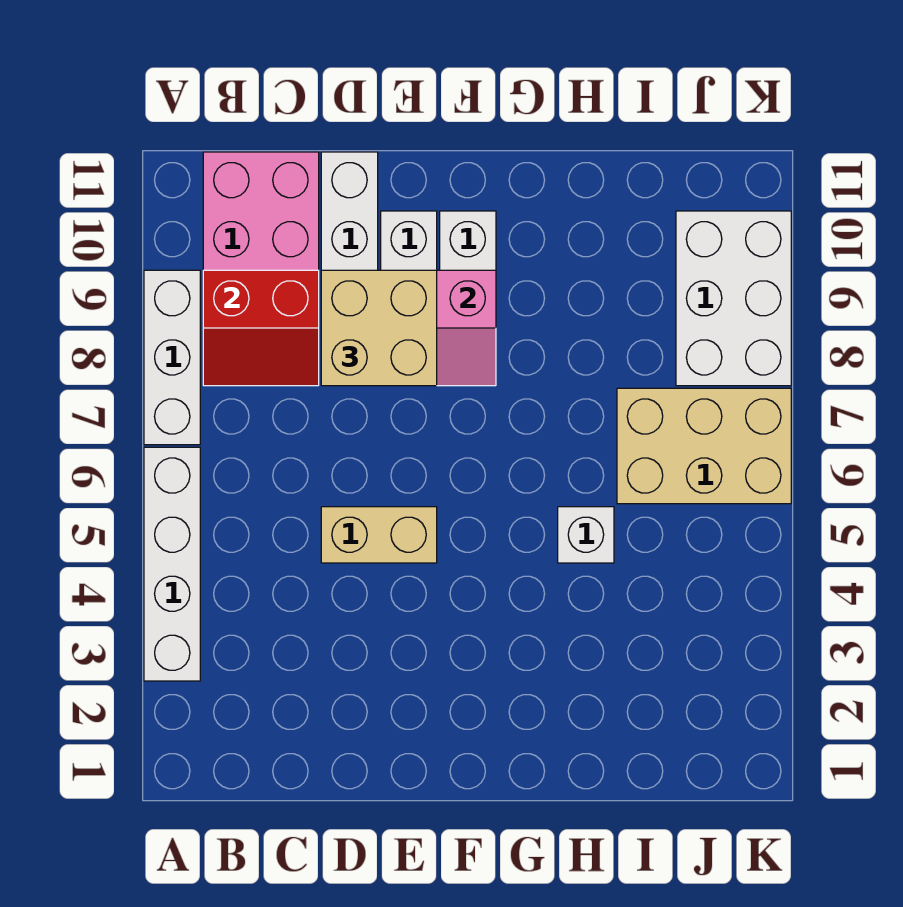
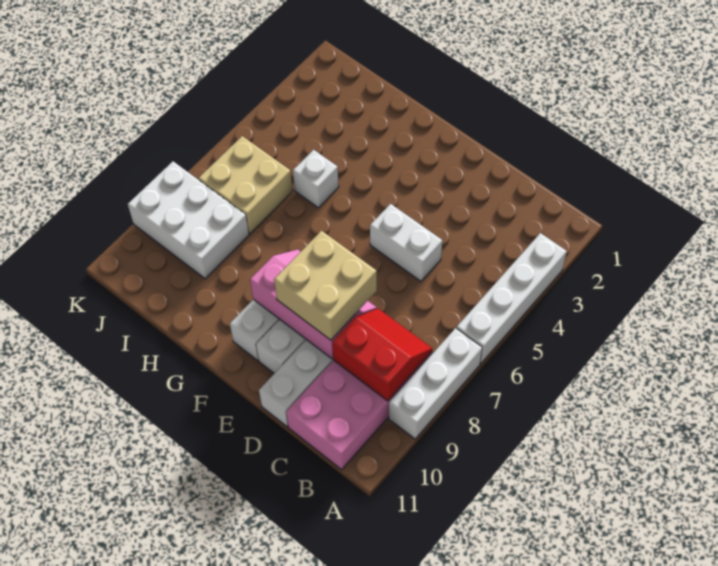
tan brick D5:E5 level 1 -> white brick D5:E5 level 1
tan brick I6:K7 level 1 -> tan brick I6:J7 level 1
white brick J8:K10 level 1 -> white brick I8:K9 level 1

